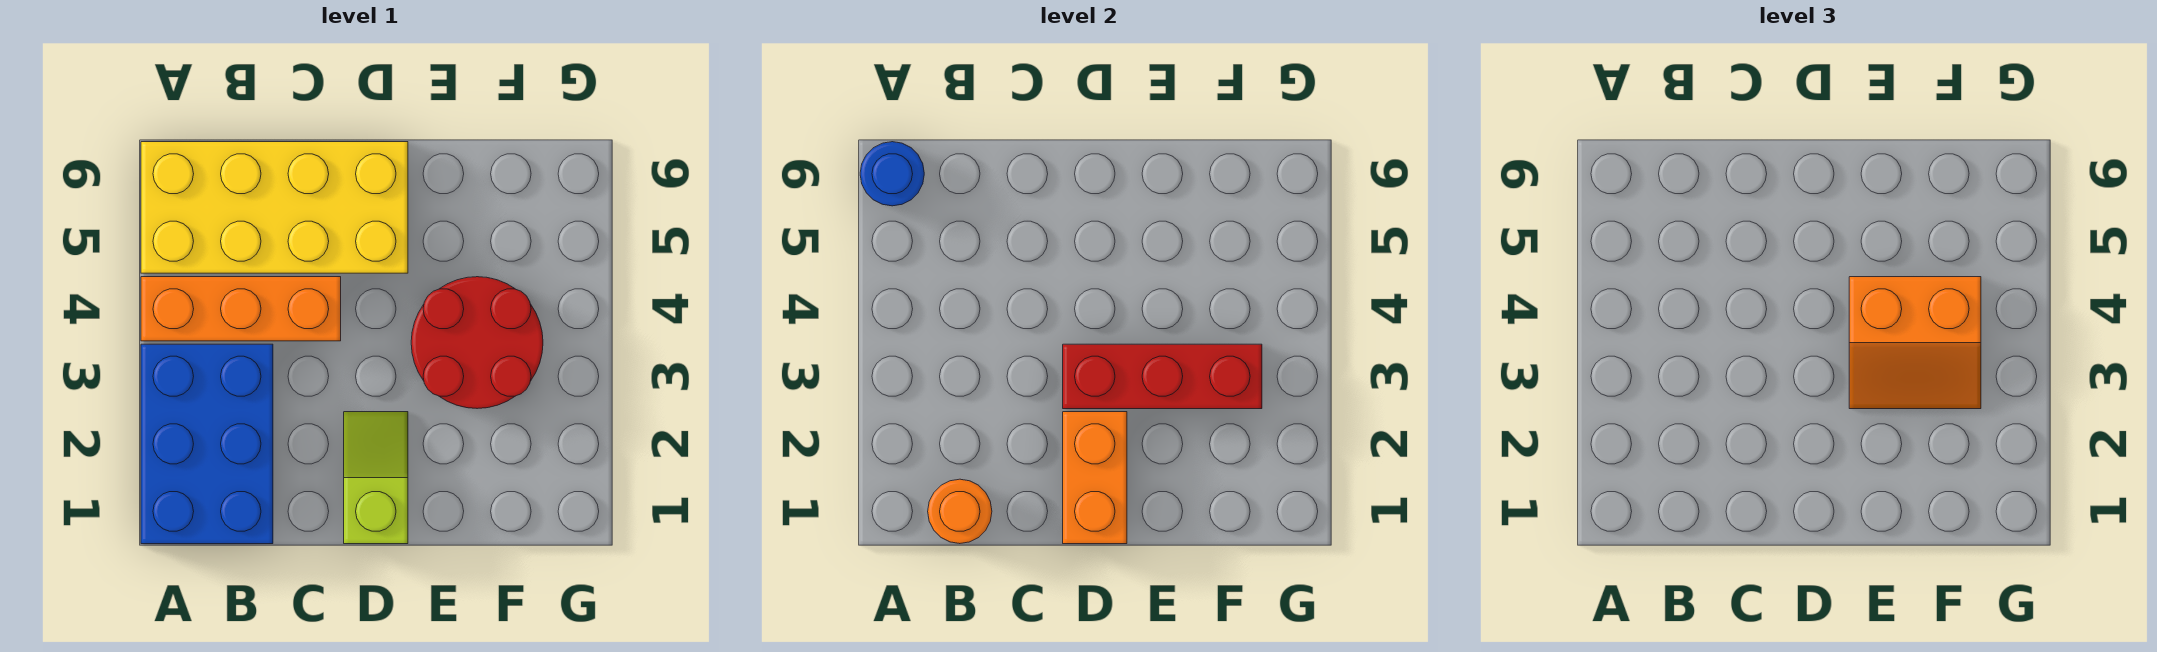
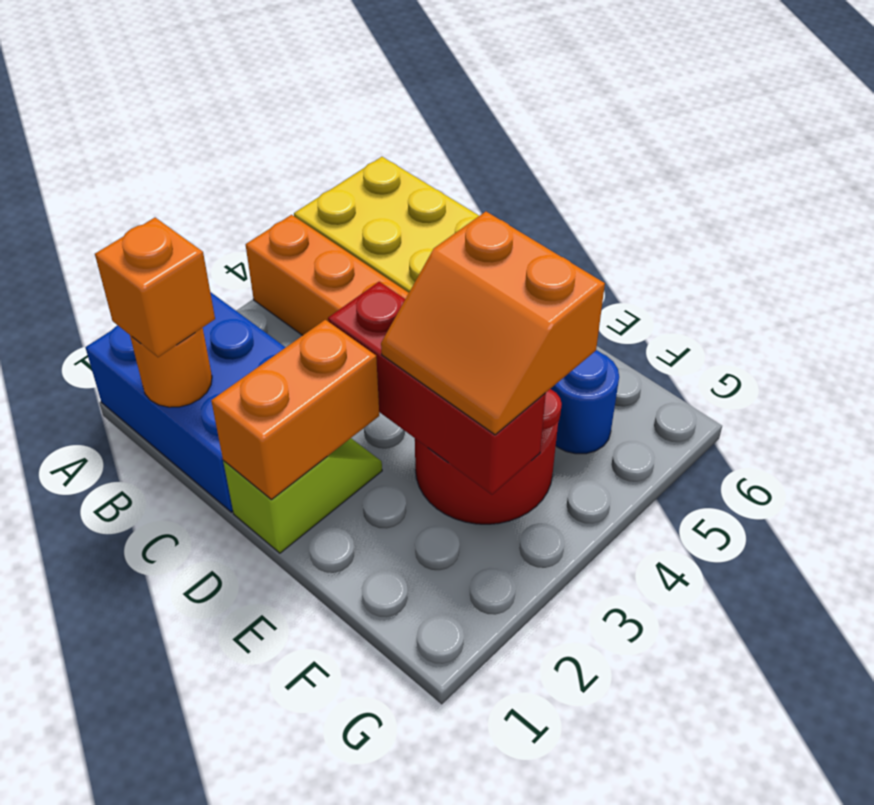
blue brick A1:B3 level 1 -> blue brick A1:C2 level 1
blue round brick A6 level 2 -> blue round brick F5 level 1
none -> orange brick B1 level 3

